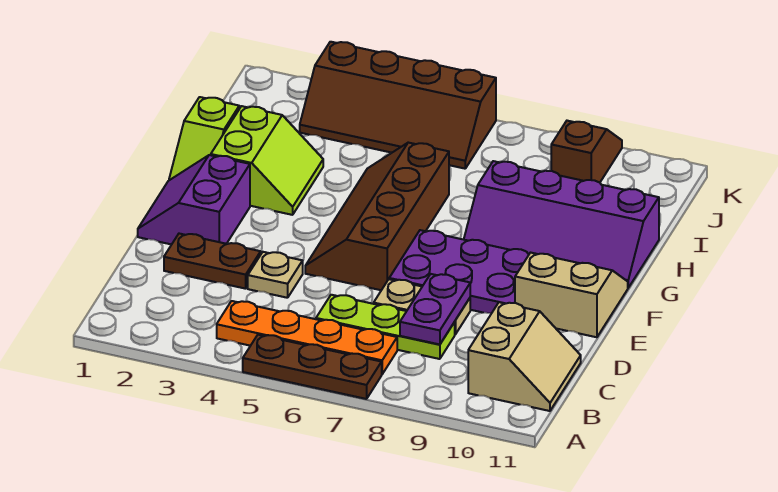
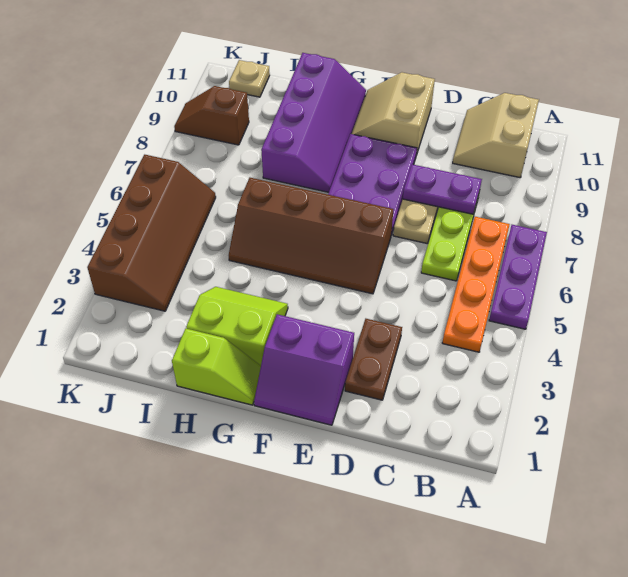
brown plate A5:A7 level 1 -> purple plate A5:A7 level 1
tan slope B10:C11 level 1 top 10 -> tan slope B10:C11 level 1 top B
tan plate D4 level 1 -> tan plate J11 level 1

